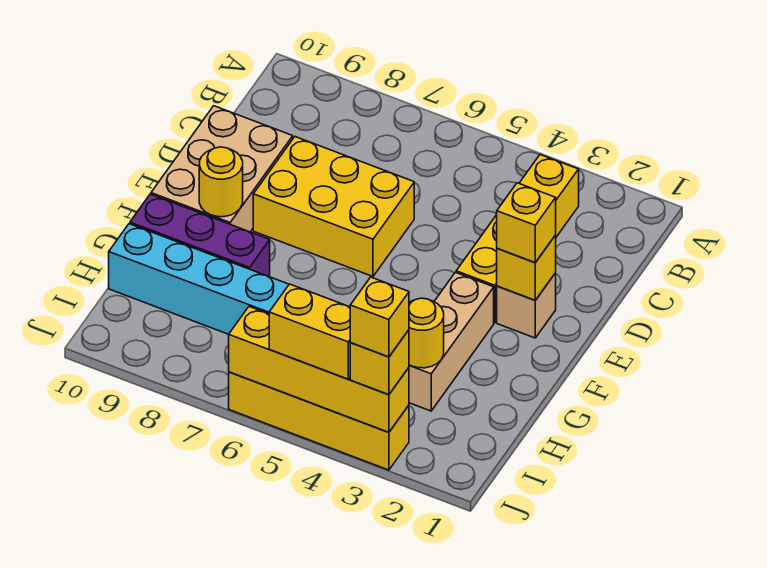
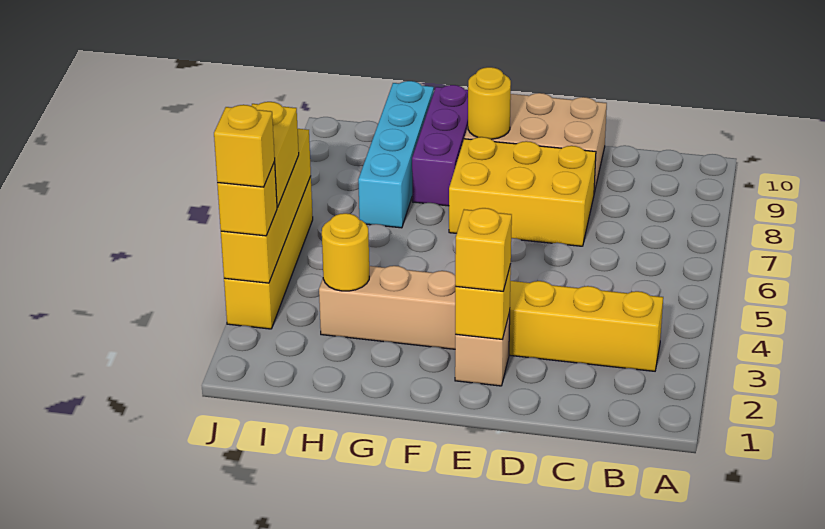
yellow brick D6:E8 level 1 -> yellow brick D7:F8 level 1

